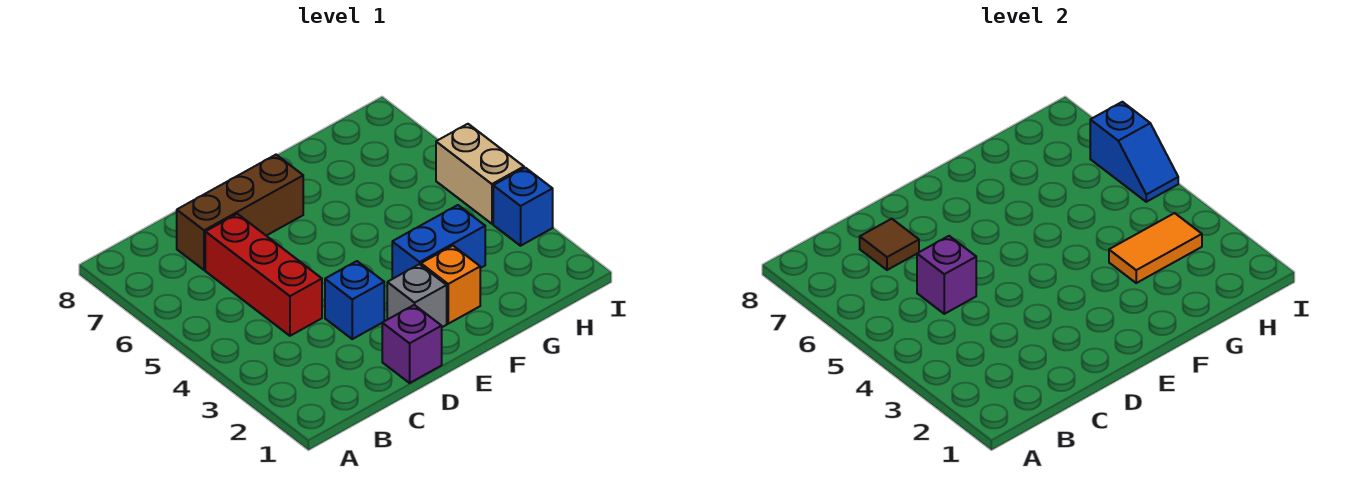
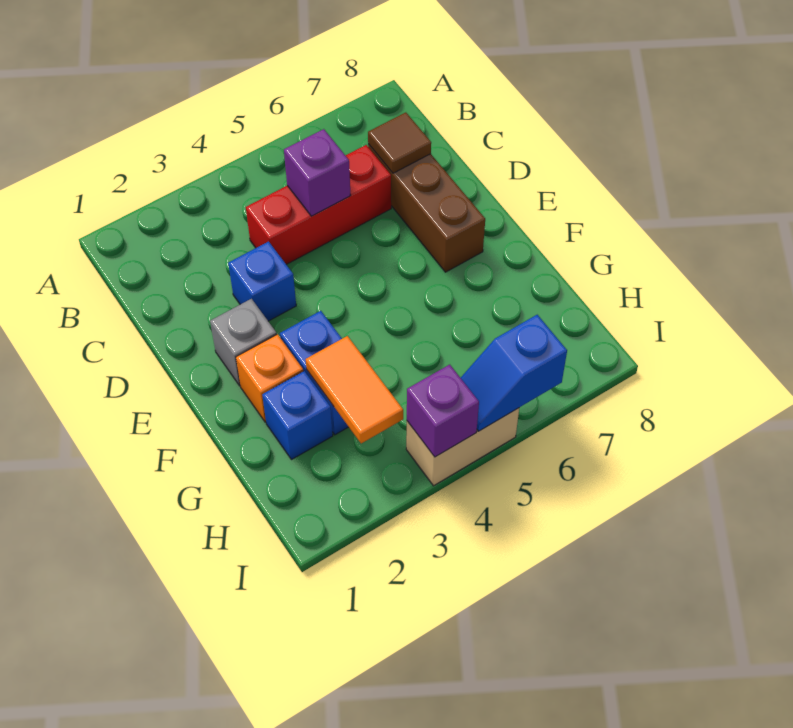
purple brick D1 level 1 -> purple brick I4 level 2
blue brick I3 level 1 -> blue brick G2 level 1

